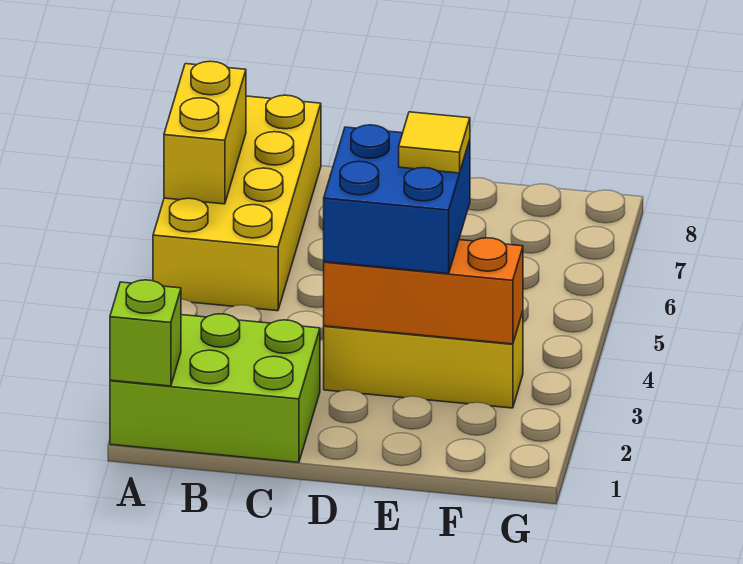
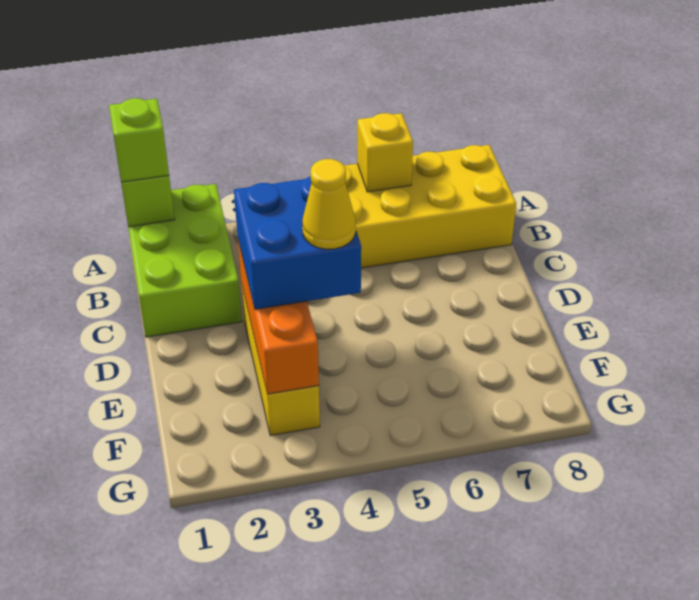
none -> lime brick A1 level 3
yellow brick A6:A7 level 2 -> yellow brick A6 level 2
yellow tile E4 level 4 -> yellow cone E4 level 4

